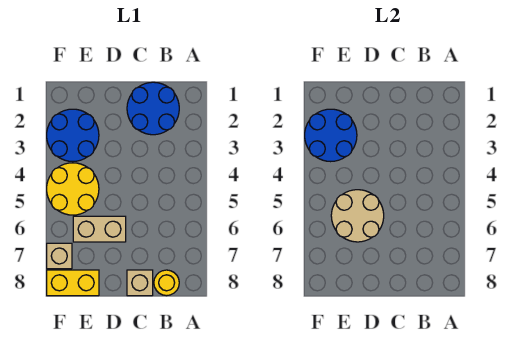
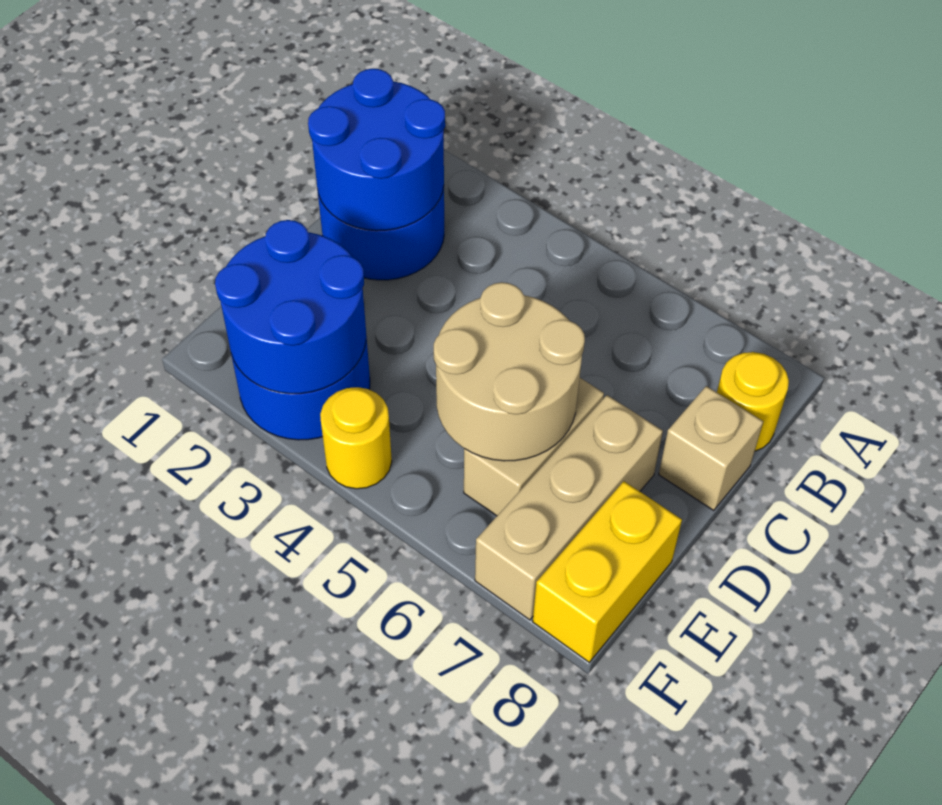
none -> blue round brick B1:C2 level 2
yellow round brick E4:F5 level 1 -> yellow round brick F4 level 1
tan brick F7 level 1 -> tan brick D7:F7 level 1

